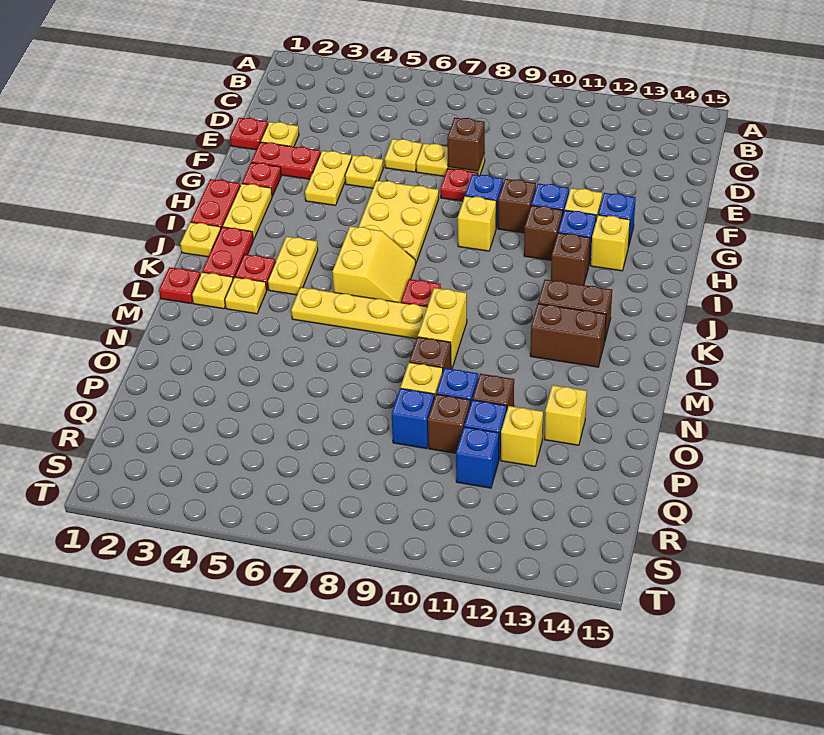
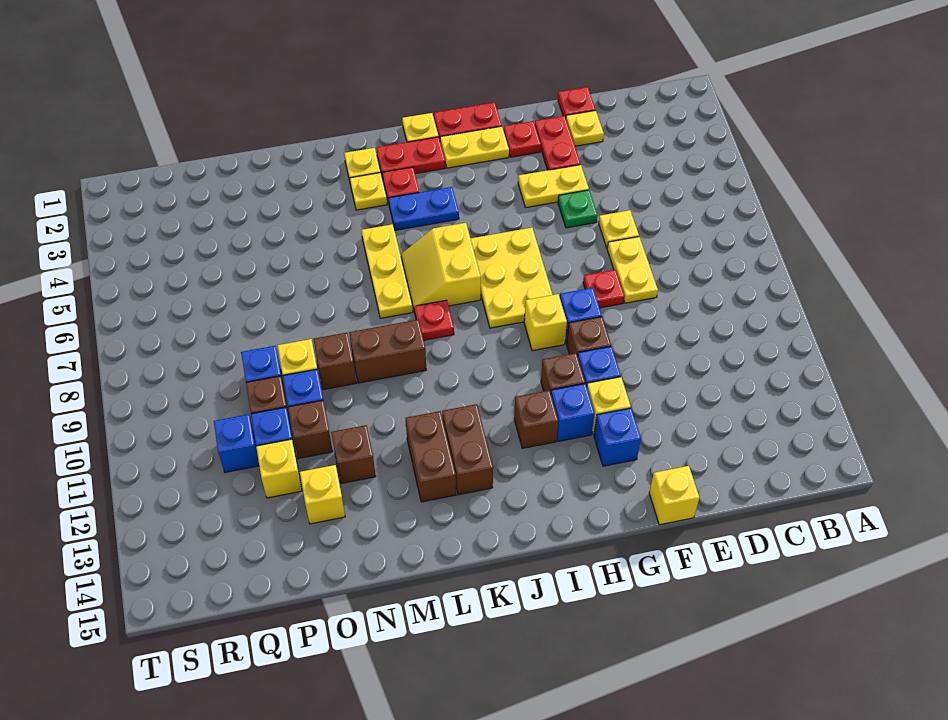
brown brick E8 level 2 -> brown brick N12 level 1
yellow plate F5 level 1 -> green plate F5 level 1
yellow plate G6:I7 level 1 -> yellow plate H6:I8 level 1
yellow brick H13 level 1 -> yellow brick F15 level 1
yellow plate J4:K4 level 1 -> blue plate J4:K4 level 1
yellow slope J6:K7 level 1 top 6 -> yellow slope J6:K7 level 1 top J
red plate L1 level 1 -> none
yellow plate L5:L8 level 1 -> yellow plate L5:L7 level 1
yellow brick L9:M9 level 1 -> brown brick L9:M9 level 1

